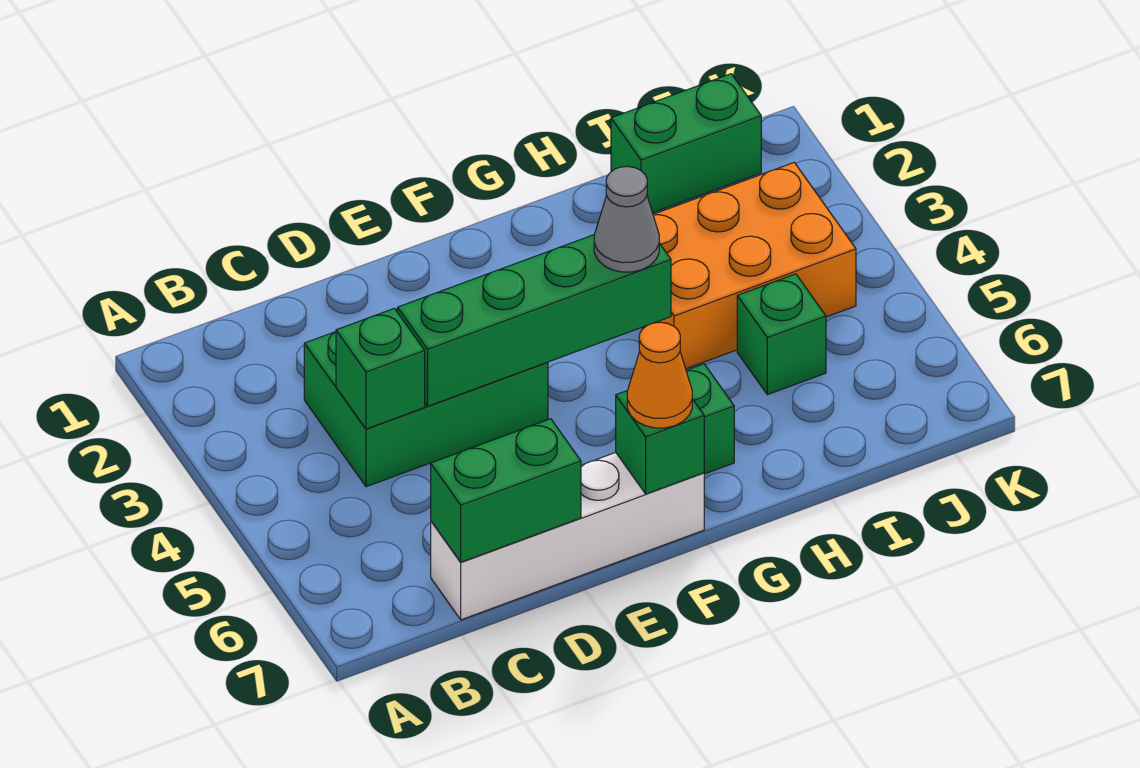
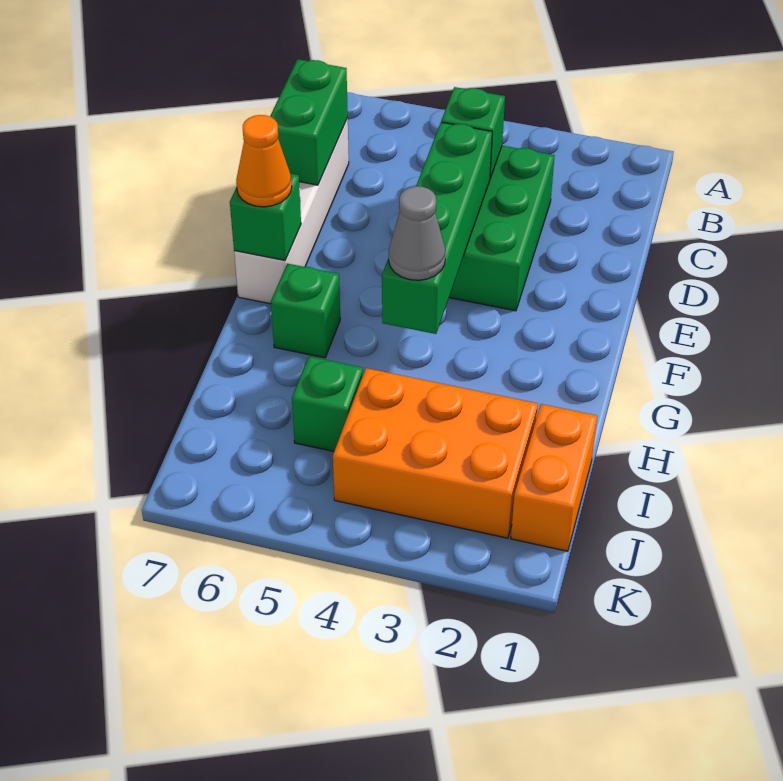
orange brick H3:J4 level 1 -> orange brick I2:J4 level 1
green brick I1:J1 level 1 -> orange brick I1:J1 level 1

